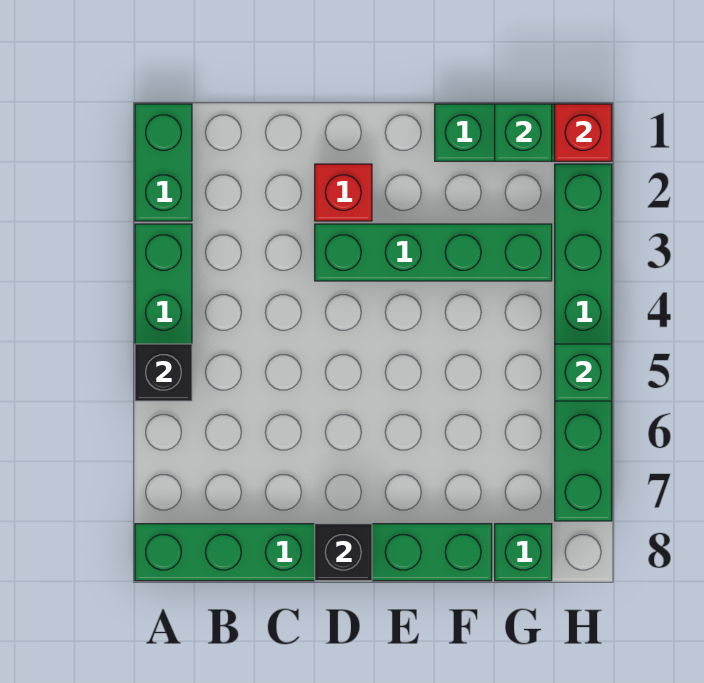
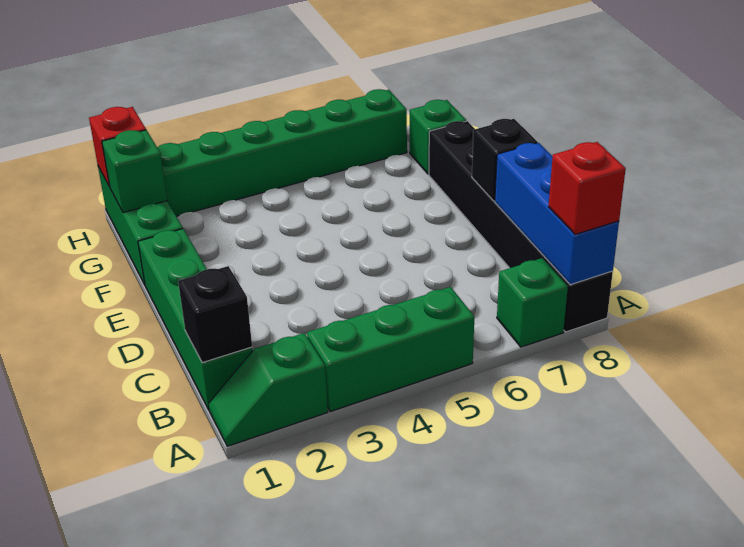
green brick A1:A2 level 1 -> green slope A1:A2 level 1 top 2
black brick A5 level 2 -> black brick B1 level 2
green brick A8:F8 level 1 -> black brick A8:F8 level 1
none -> blue brick A8:C8 level 2
red brick D2 level 1 -> red brick A8 level 3
green brick D3:G3 level 1 -> green brick B1:E1 level 1
green brick H5 level 2 -> green brick A7 level 1

